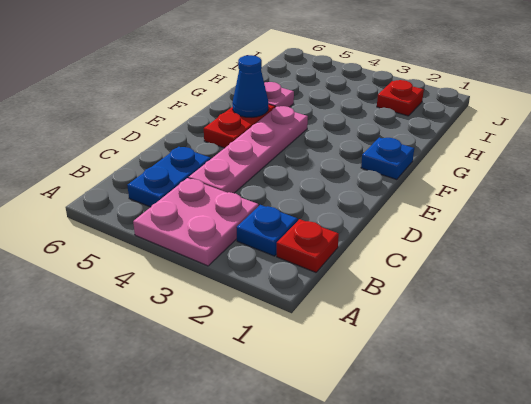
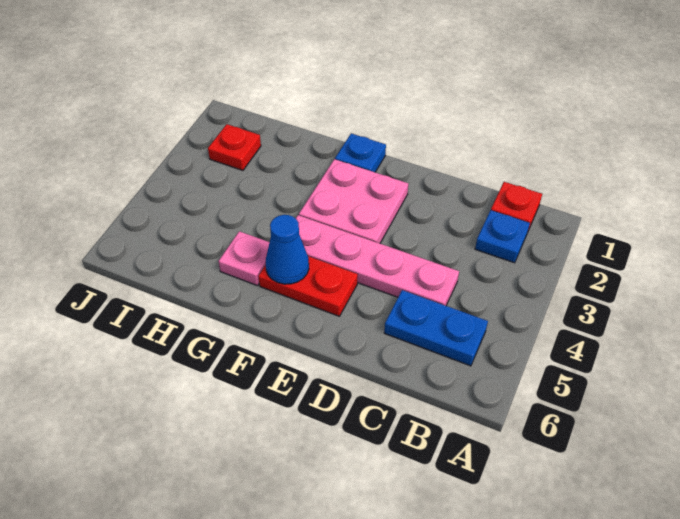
pink plate A3:B4 level 1 -> pink plate E2:F3 level 1

